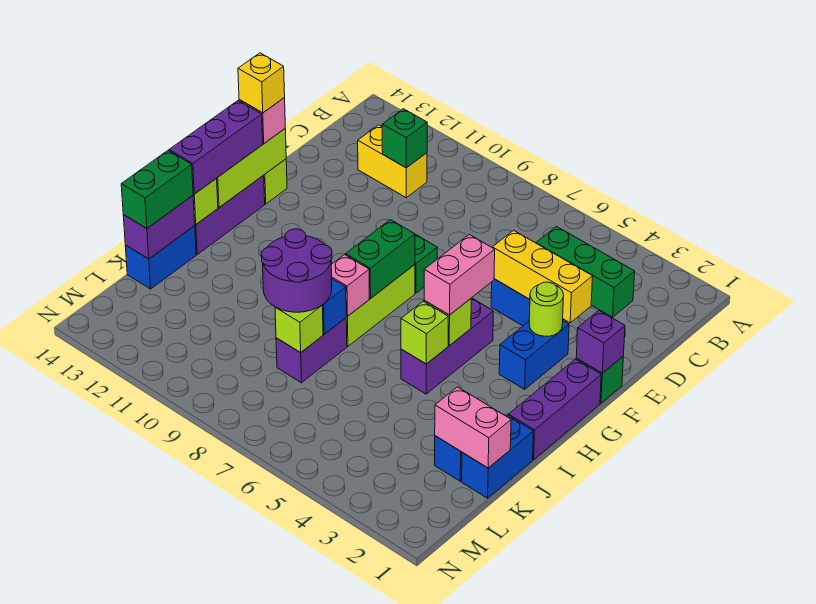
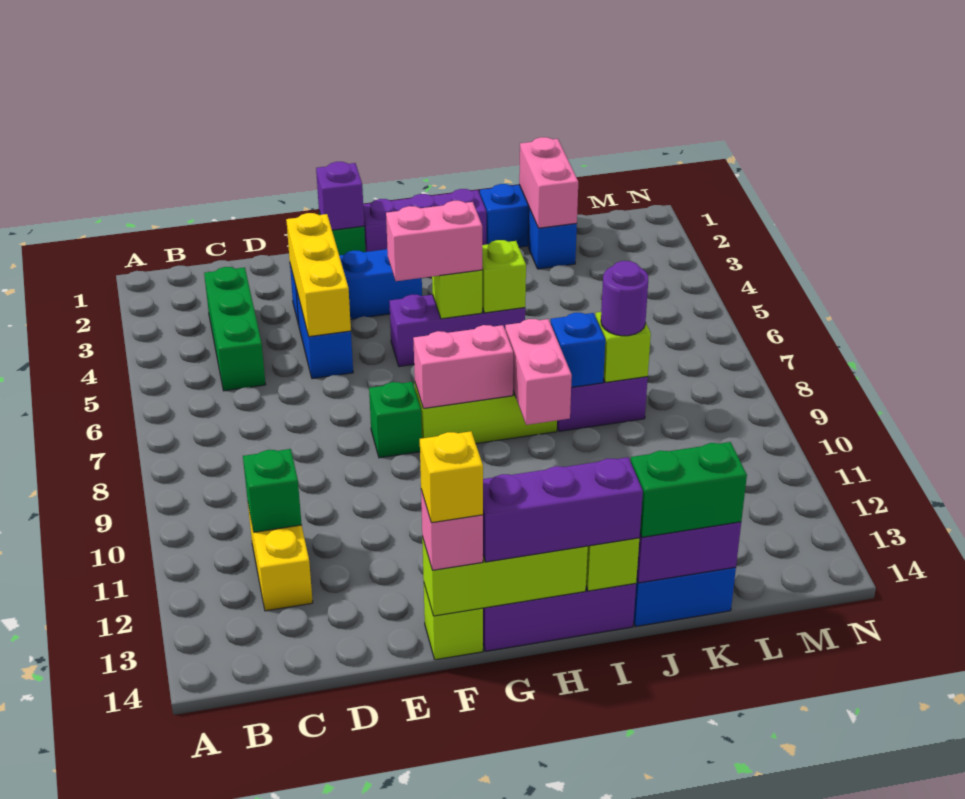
blue brick F3:G3 level 1 -> blue brick E3:G3 level 1
lime round brick F3 level 2 -> none
green brick G8:H8 level 2 -> pink brick G8:H8 level 2
pink brick I8 level 2 -> pink brick I8:I9 level 2
purple round brick J8:K9 level 3 -> purple round brick K8 level 3

